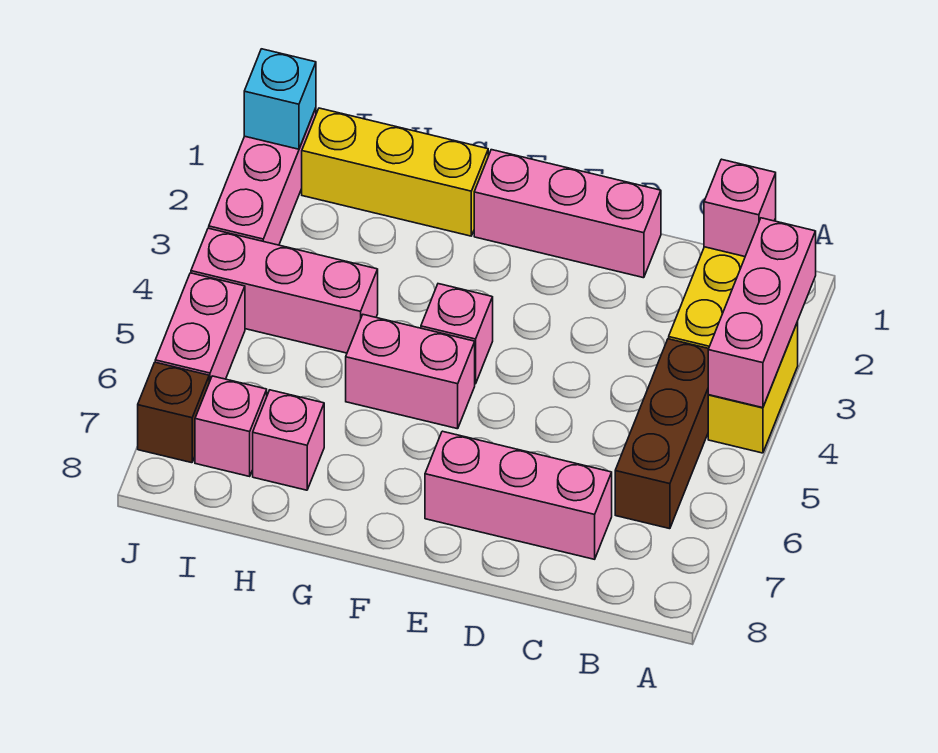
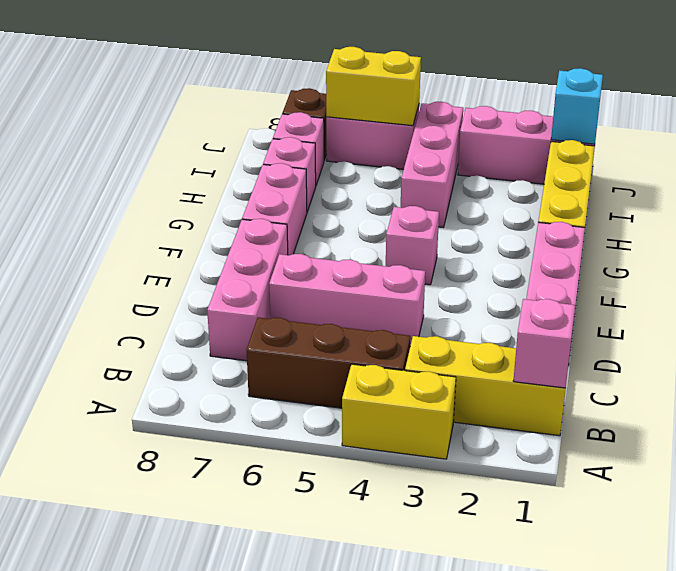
pink brick A2:A4 level 2 -> pink brick D4:D6 level 1
pink brick F5:G5 level 1 -> pink brick F7:G7 level 1
none -> yellow brick J5:J6 level 2

